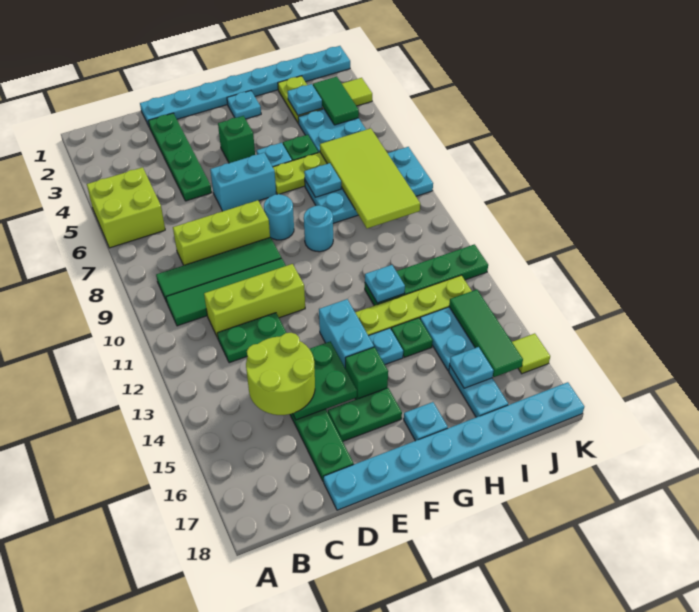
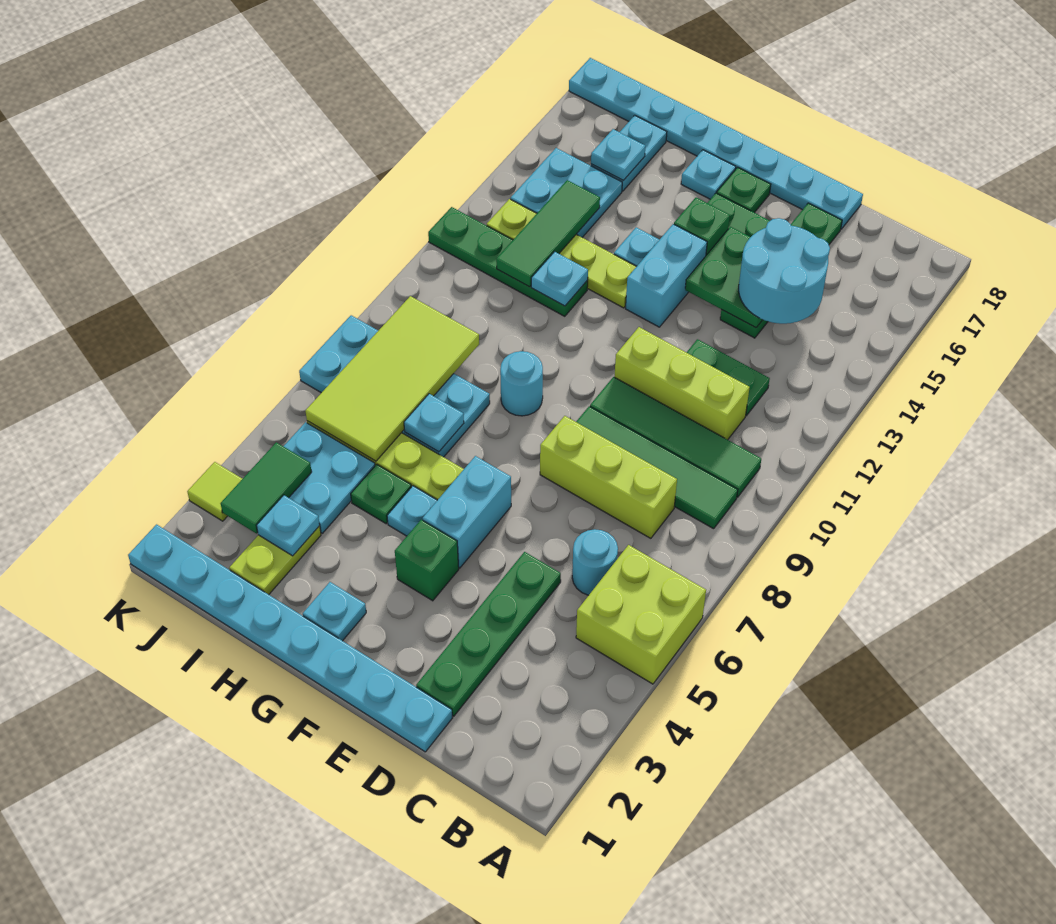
lime round brick C14:D15 level 3 -> cyan round brick C14:D15 level 3
cyan brick E6:F6 level 1 -> cyan brick F5:F6 level 1
cyan round brick F8 level 1 -> cyan round brick C6 level 1
green plate H14 level 1 -> green plate F17 level 1
green tile J14:J16 level 2 -> green tile I12:I14 level 2
lime tile K16 level 1 -> none

